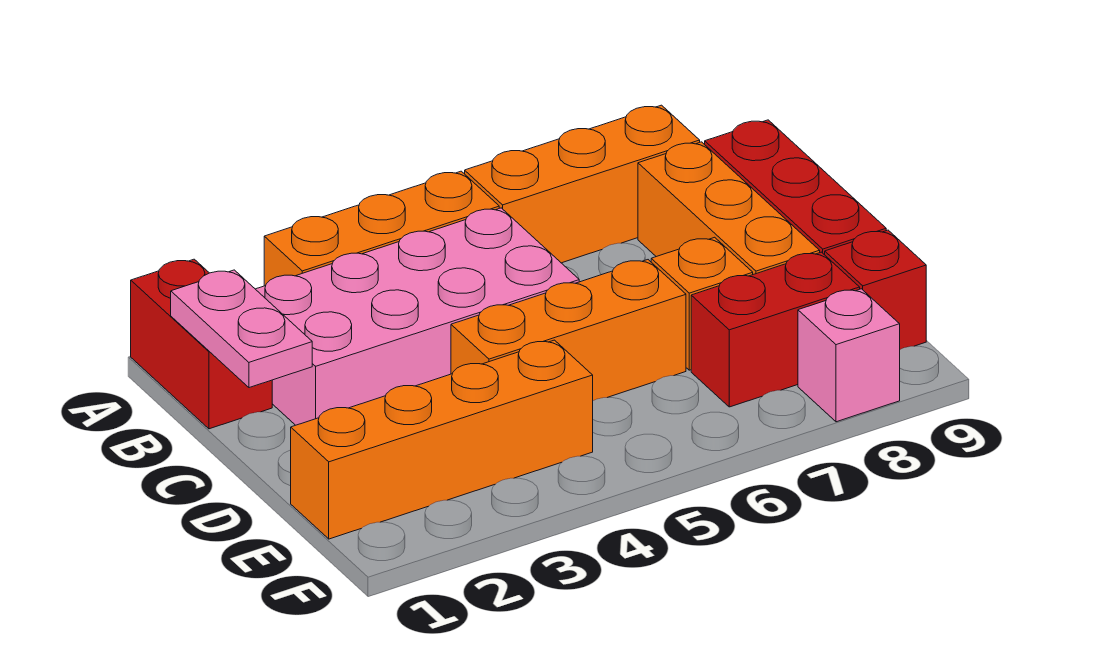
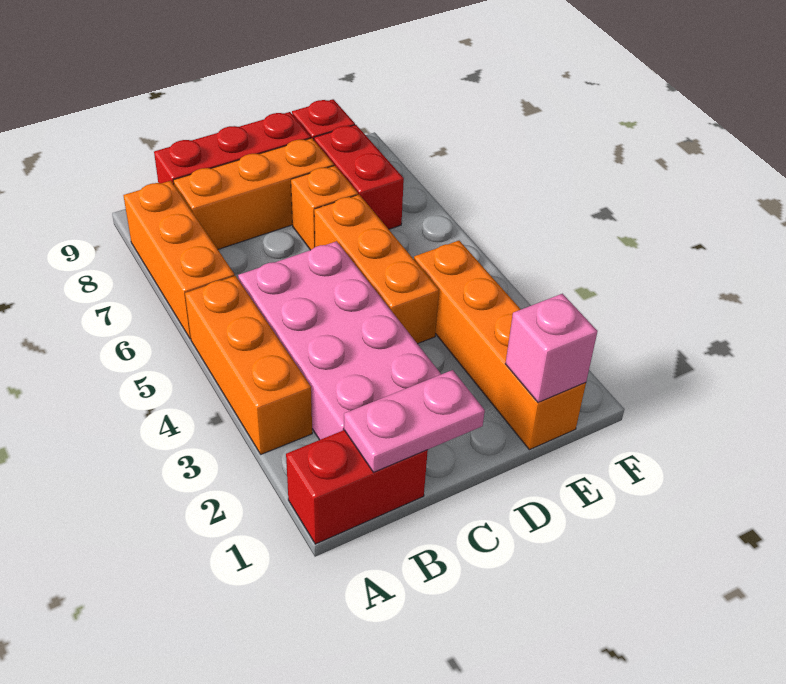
pink brick F8 level 1 -> pink brick E1 level 2

